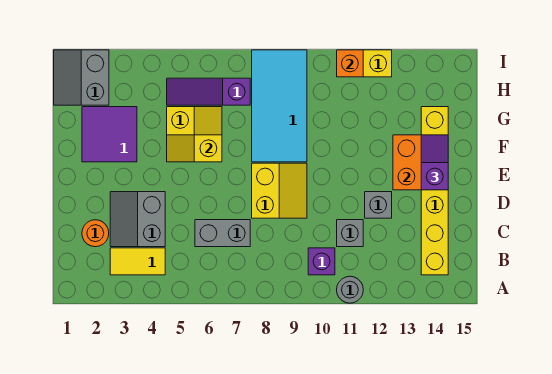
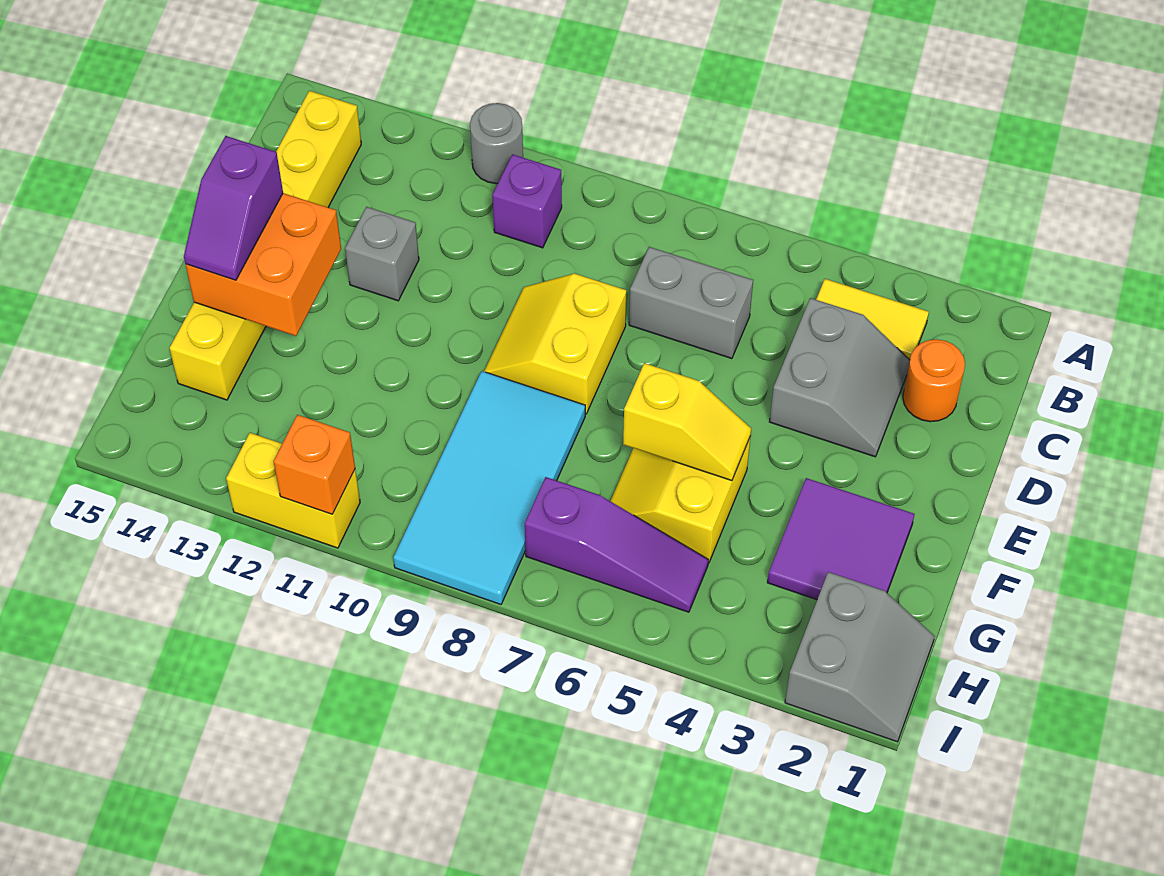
grey brick C11 level 1 -> none

